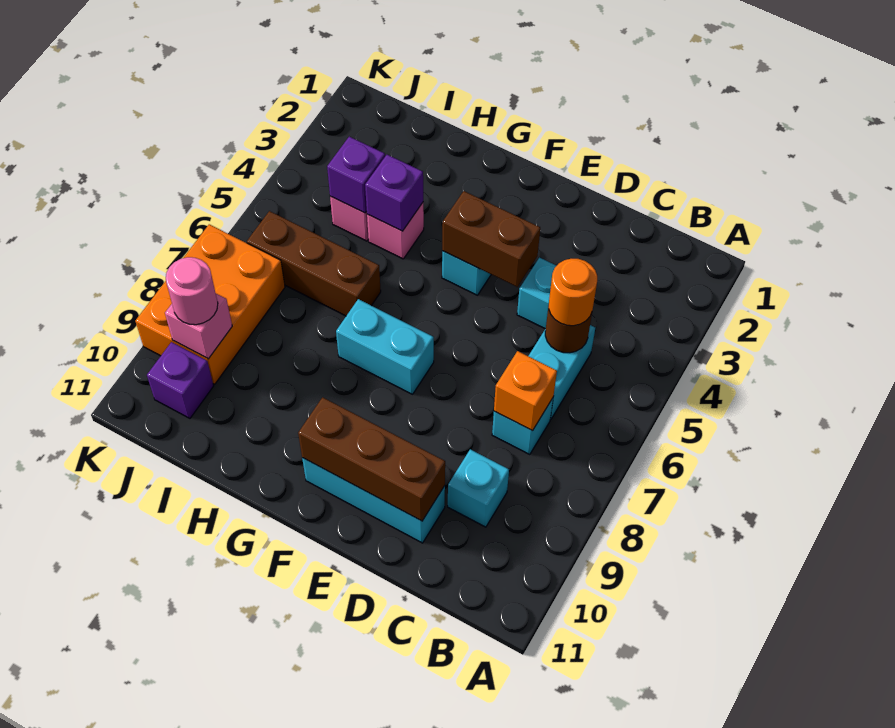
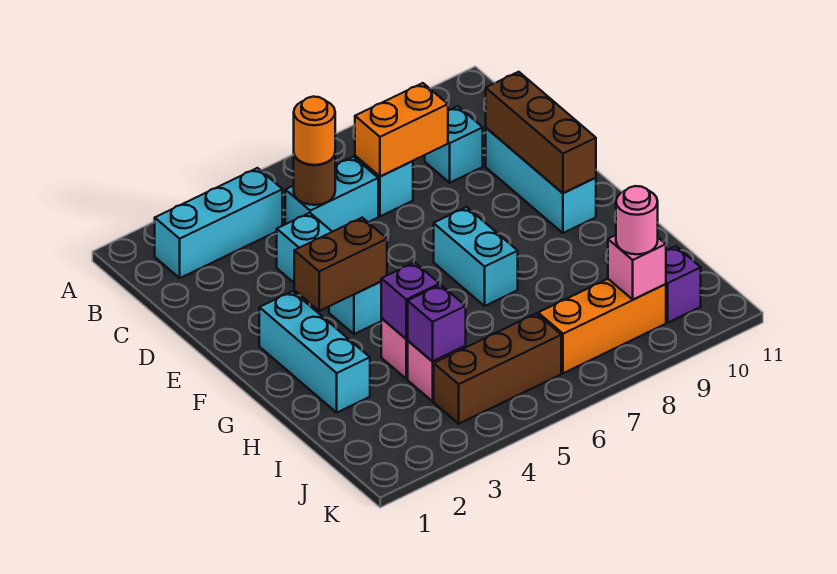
none -> cyan brick B2:B4 level 1
orange brick C7 level 2 -> orange brick C7:C8 level 2
brown brick E4:F4 level 2 -> brown brick F3:F4 level 2
none -> cyan brick F2:H2 level 1
brown brick H6:J6 level 1 -> brown brick J4:J6 level 1
orange brick J7:K9 level 1 -> orange brick J7:J9 level 1

